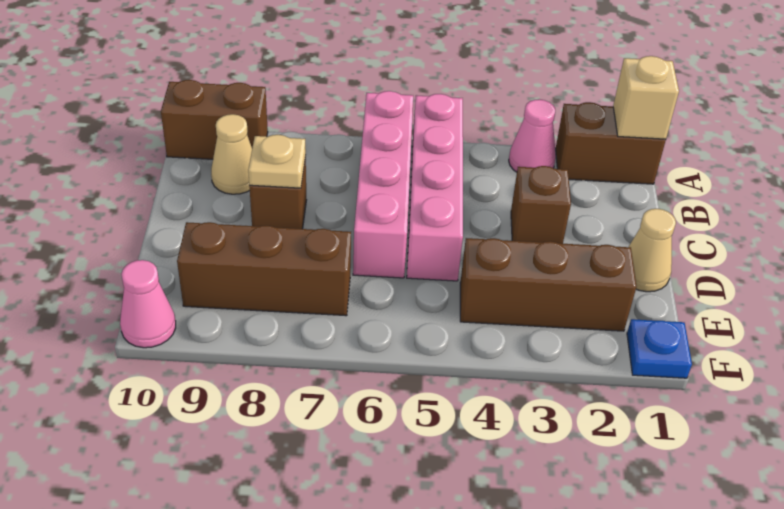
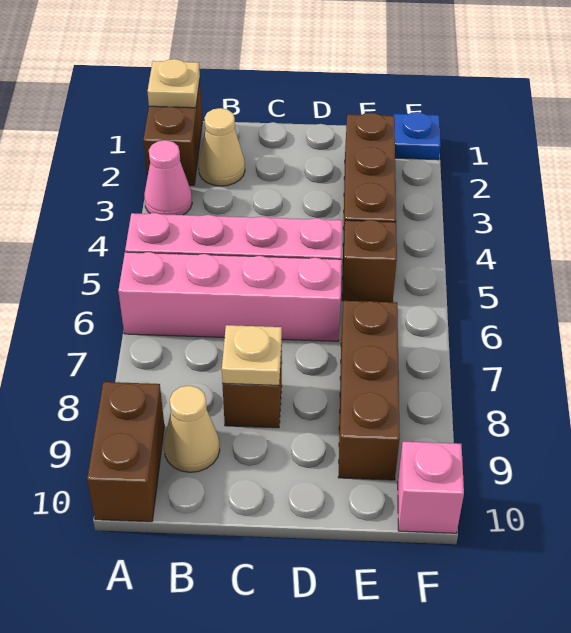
tan brick A1 level 2 -> tan plate A1 level 2
brown brick C3 level 1 -> brown brick E5 level 1
tan cone D1 level 1 -> tan cone B2 level 1
pink cone F10 level 1 -> pink brick F10 level 1

